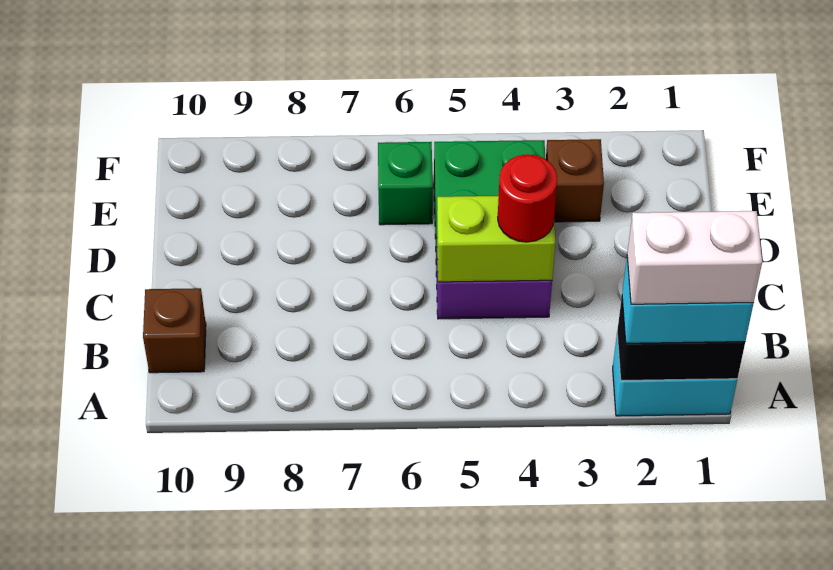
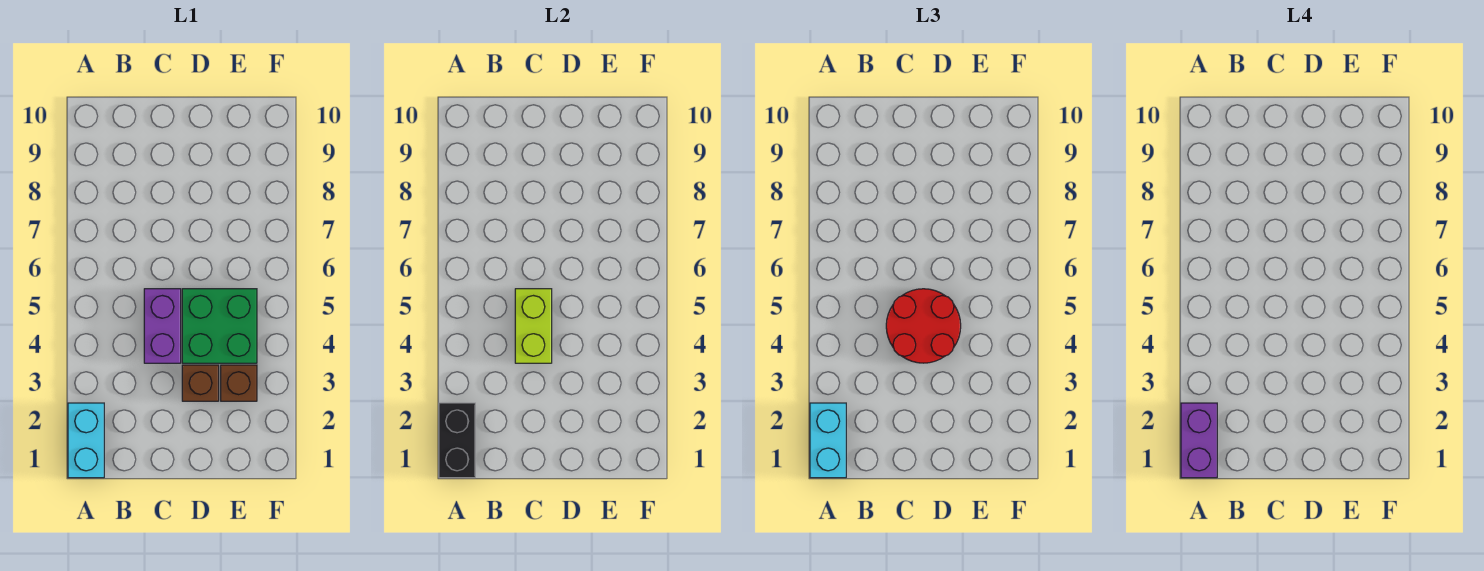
white brick A1:A2 level 4 -> purple brick A1:A2 level 4
brown brick B10 level 1 -> brown brick D3 level 1
red round brick C4 level 3 -> red round brick C4:D5 level 3
green brick E6 level 1 -> none

